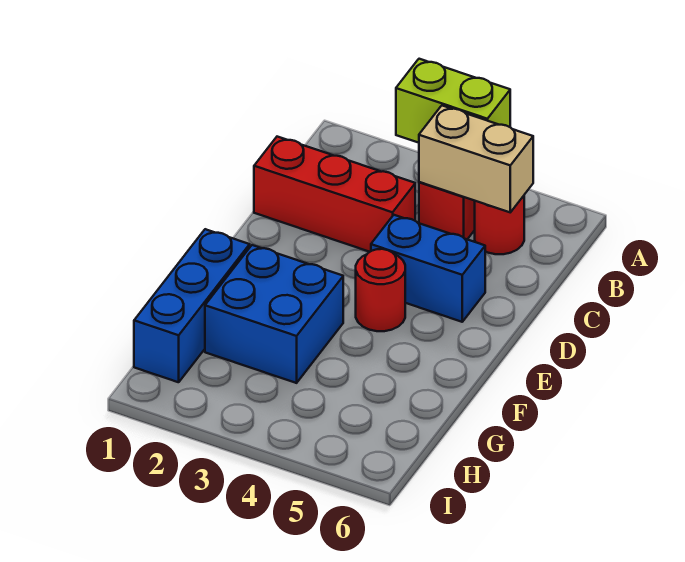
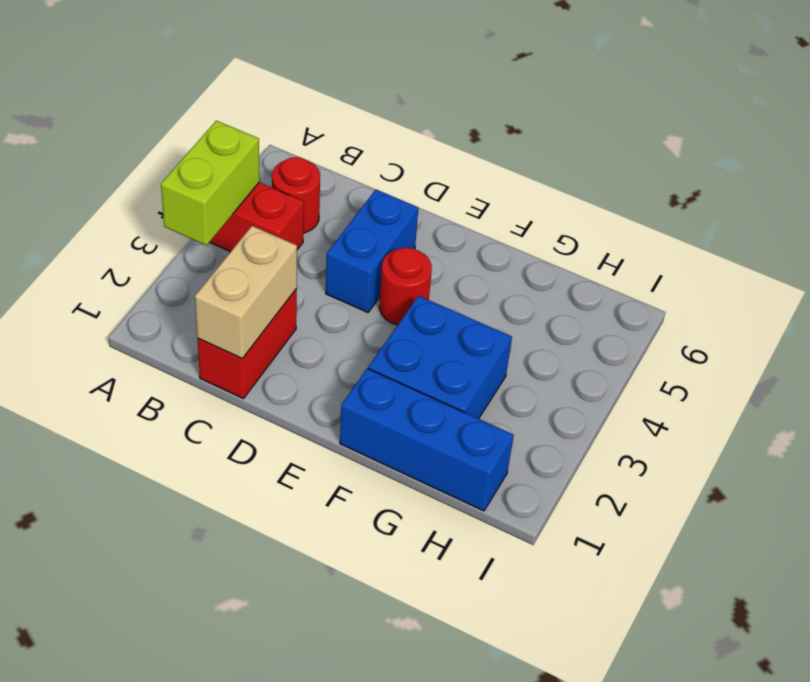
tan brick B4:B5 level 2 -> tan brick C1:C2 level 2
red brick C1:C3 level 1 -> red brick C1:C2 level 1

